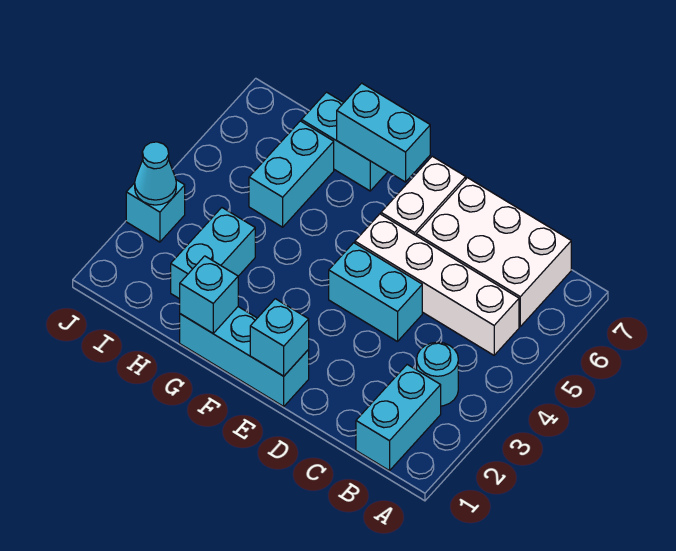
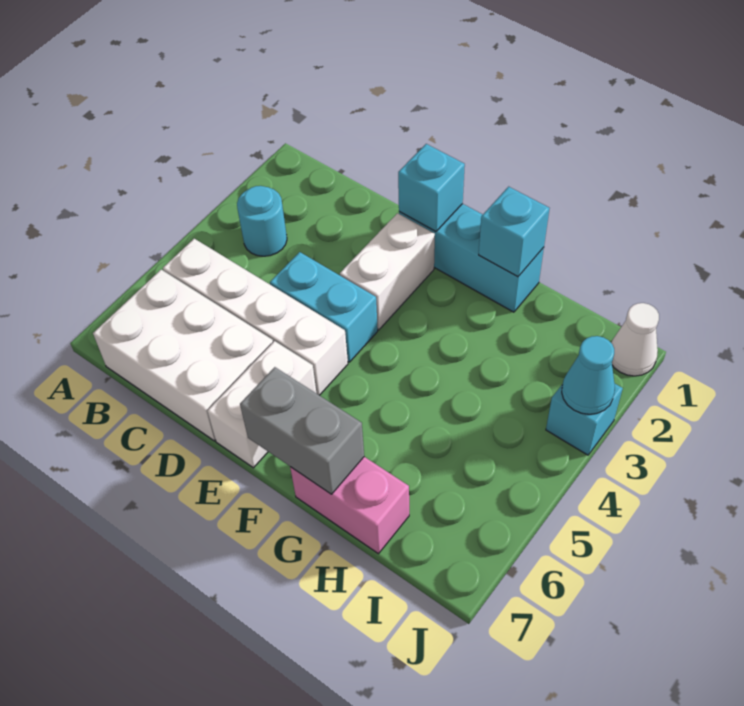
cyan brick B1:B2 level 1 -> none
none -> white brick E2:E3 level 1
cyan brick F7:G7 level 2 -> grey brick F7:G7 level 2
cyan brick G7:H7 level 1 -> pink brick G7:H7 level 1
cyan brick H2:H3 level 1 -> none
cyan brick H5:H6 level 1 -> none
none -> white cone J1 level 1

